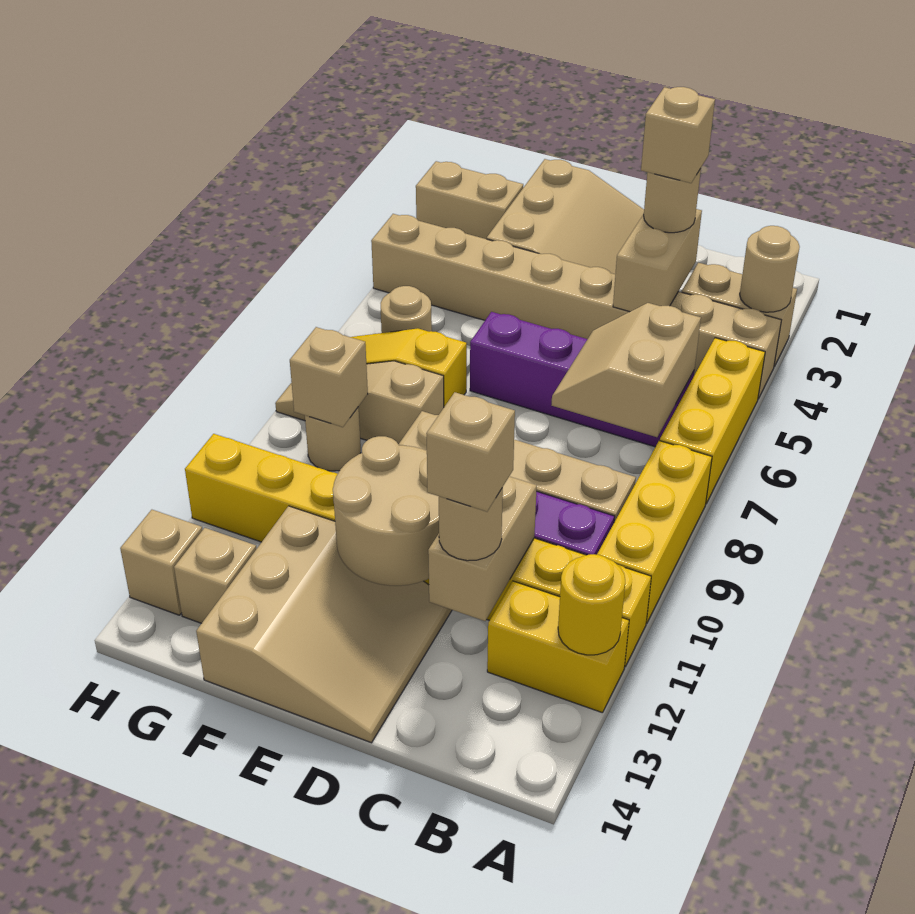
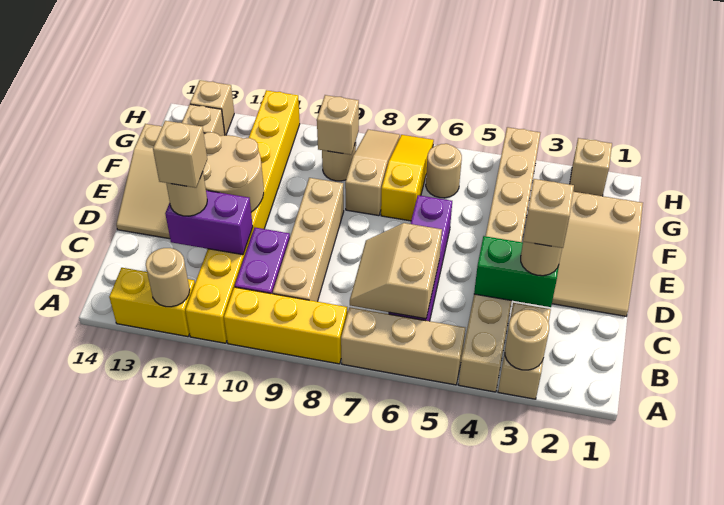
yellow brick A5:A7 level 1 -> tan brick A5:A7 level 1
yellow brick A12:B12 level 1 -> yellow brick A12:A13 level 1
yellow round brick A12 level 2 -> tan round brick A12 level 2
tan slope B6:C7 level 2 top B -> tan slope B6:C7 level 2 top 6
tan brick C3:C4 level 2 -> green brick C3:C4 level 2
tan brick C11:C12 level 2 -> purple brick C11:C12 level 2
tan brick G2:H2 level 1 -> tan brick H2 level 1

